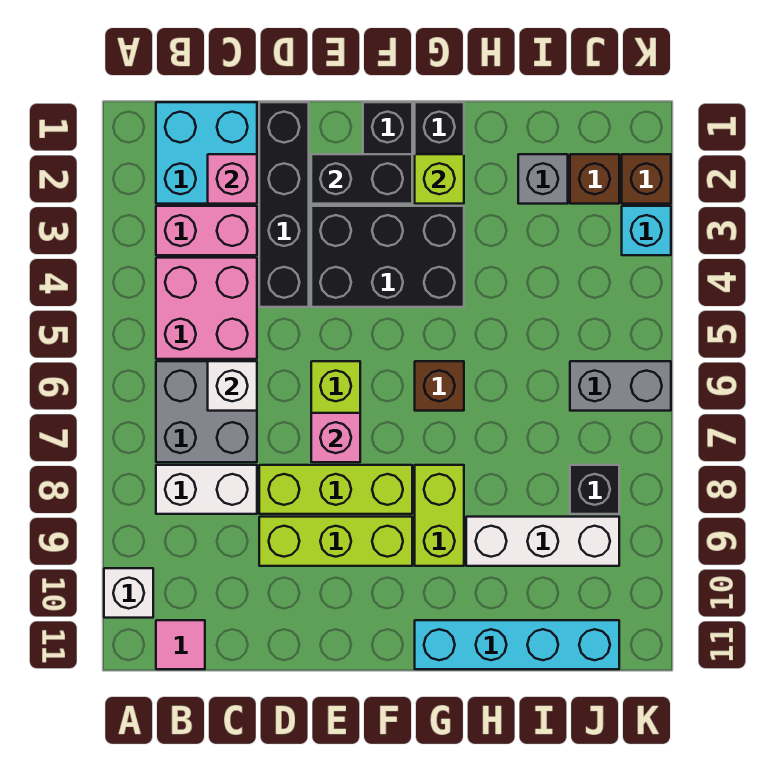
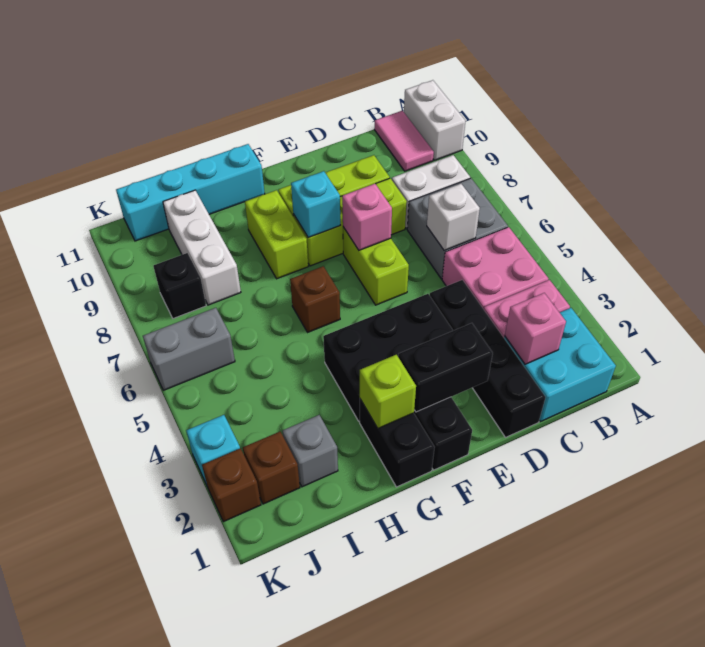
white brick A10 level 1 -> white brick A10:A11 level 1
pink tile B11 level 1 -> pink tile B10:B11 level 1
none -> cyan brick F8 level 2
white brick H9:J9 level 1 -> white brick I8:I10 level 1

